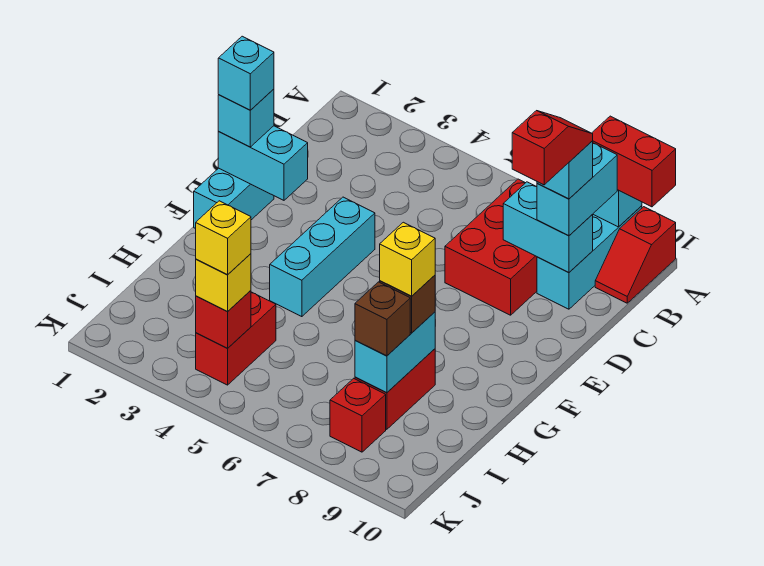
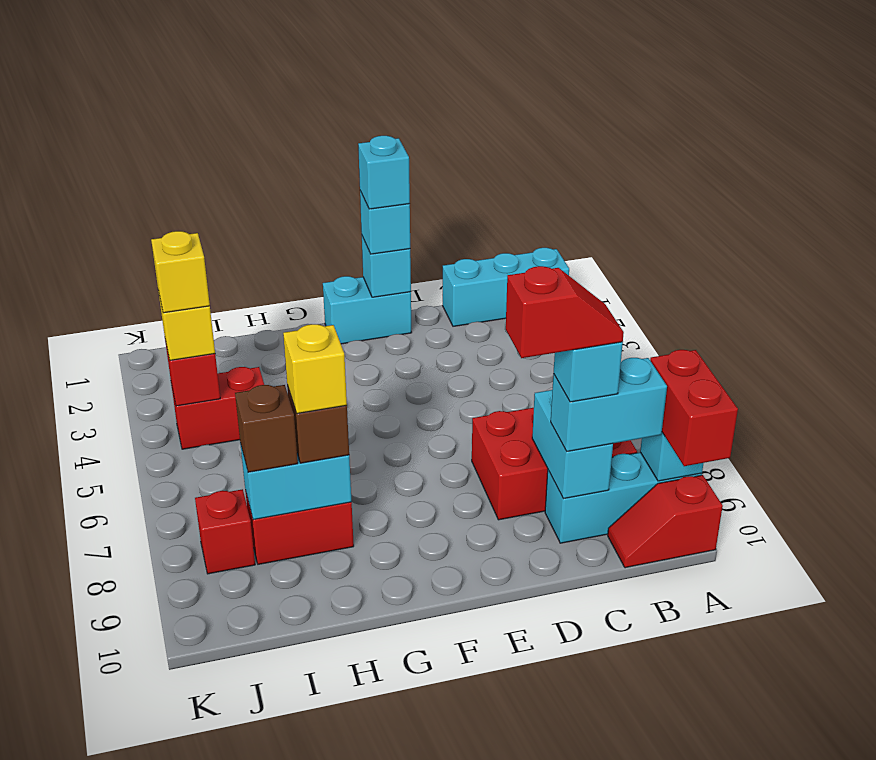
cyan brick E1:E2 level 2 -> cyan brick E1 level 2
cyan brick E4:G4 level 1 -> cyan brick A1:C1 level 1

